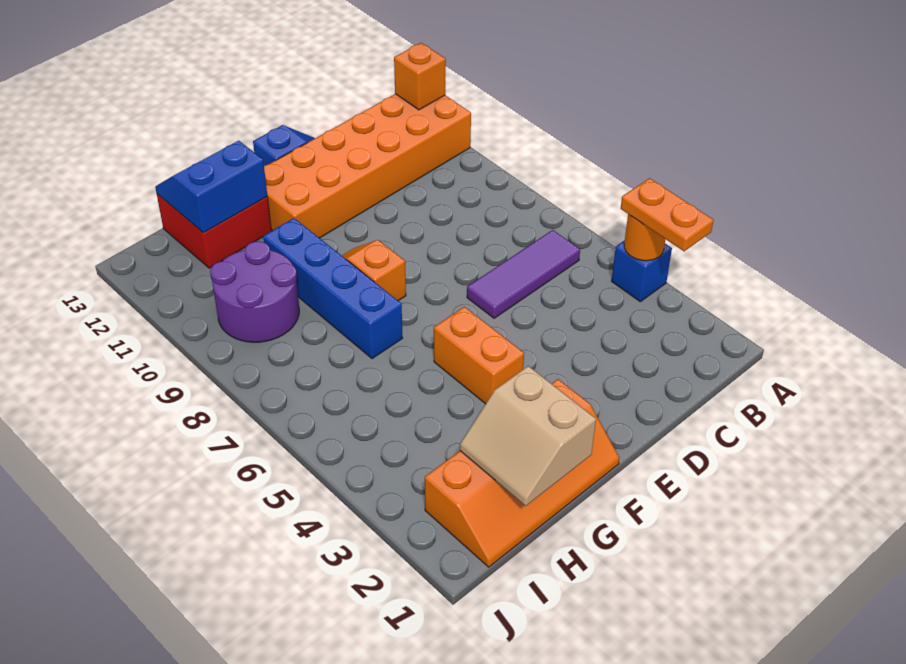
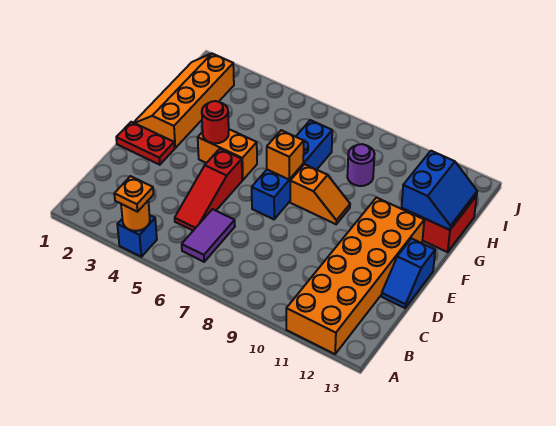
orange plate A3:A4 level 3 -> orange plate A4 level 3
orange brick A12 level 2 -> orange brick F7 level 2
purple tile B6:D6 level 1 -> purple tile B6:C6 level 1
none -> red slope C5:E5 level 1 top E
none -> red plate E1:E2 level 1
none -> red round brick F4 level 2
tan slope G1:H2 level 2 top G -> none
blue brick G7:G10 level 1 -> blue brick E7:H7 level 1
purple round brick H9:I10 level 1 -> purple round brick H9 level 1

